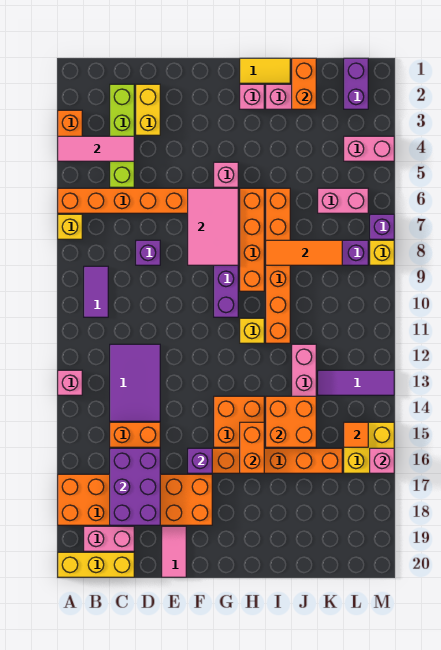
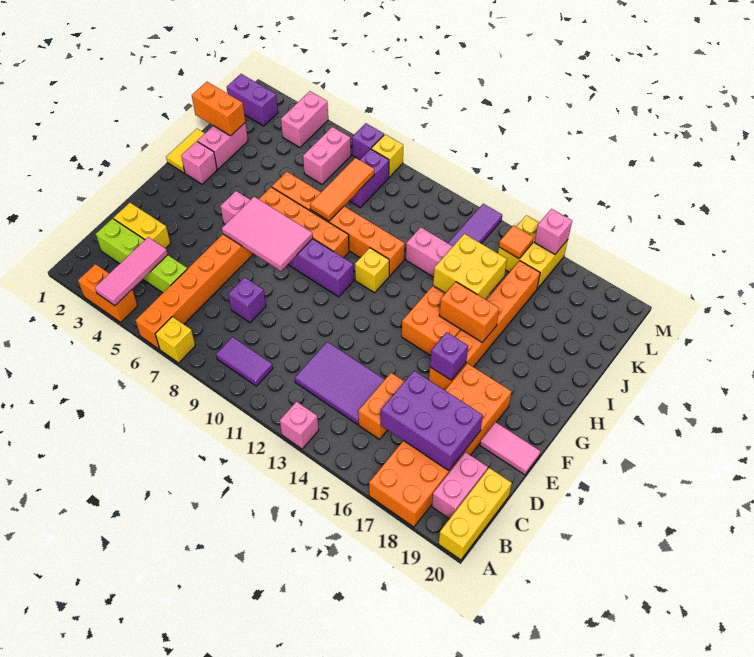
orange brick I14:J15 level 2 -> yellow brick I14:J15 level 2

